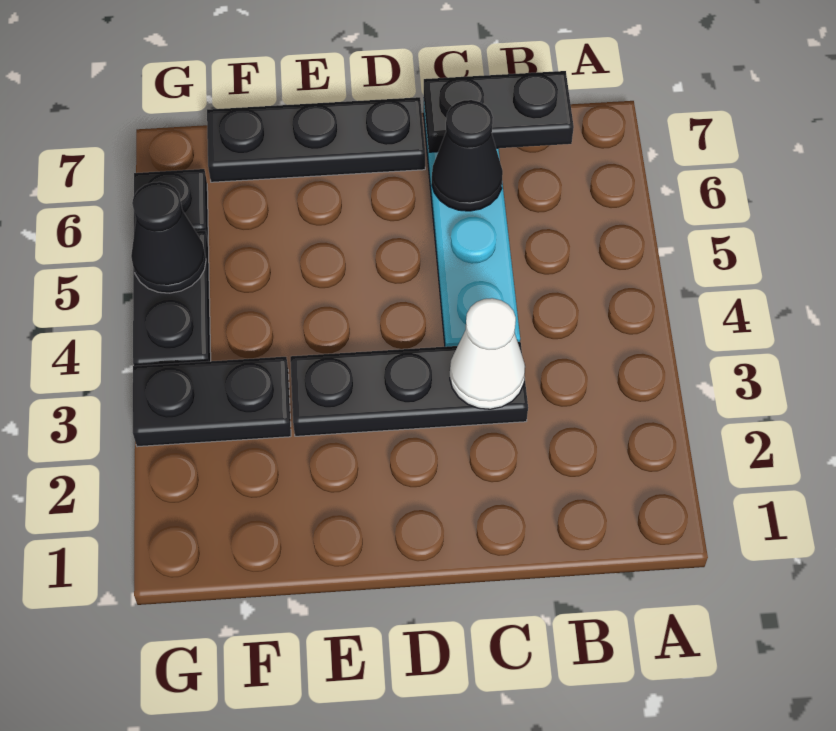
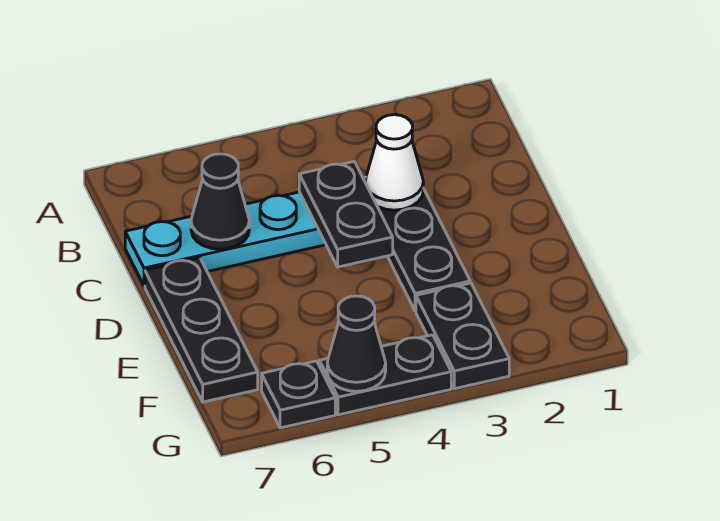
black plate B7:C7 level 2 -> black plate C4:D4 level 2

